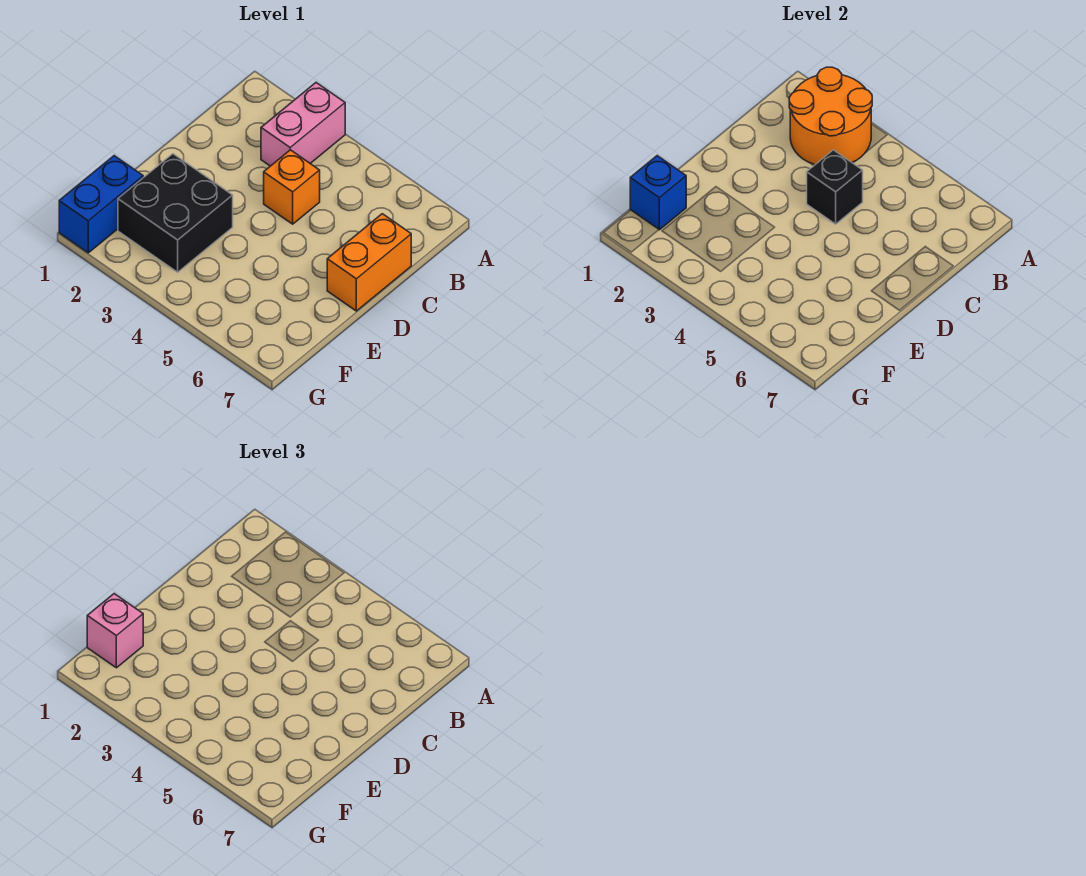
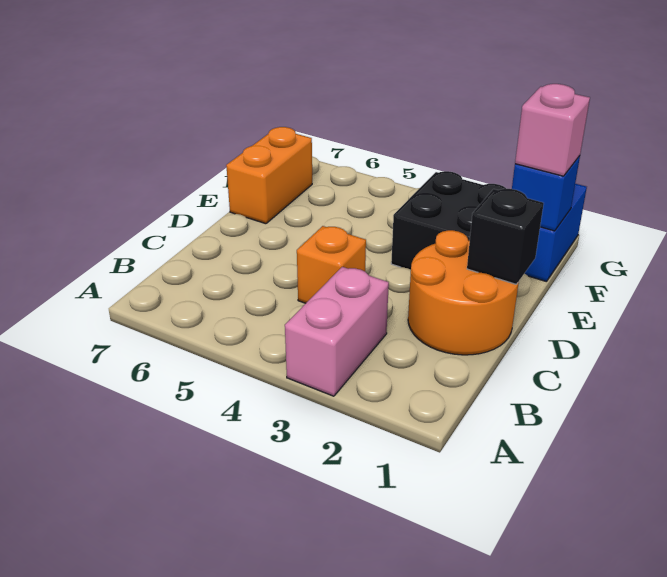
orange round brick A2:B3 level 2 -> orange round brick C1:D2 level 1
black brick C4 level 2 -> black brick D1 level 2
orange brick C7:D7 level 1 -> orange brick E7:F7 level 1

